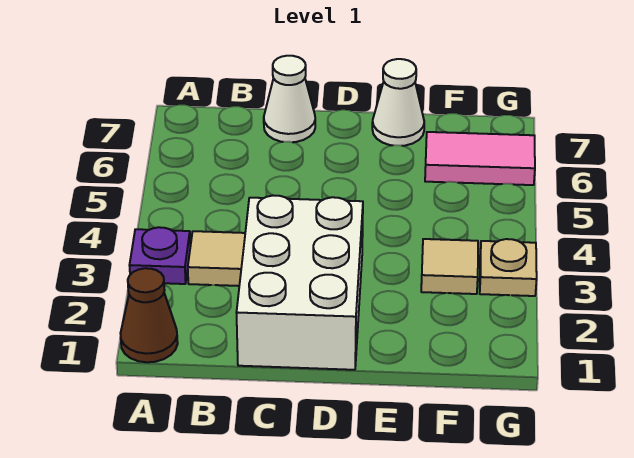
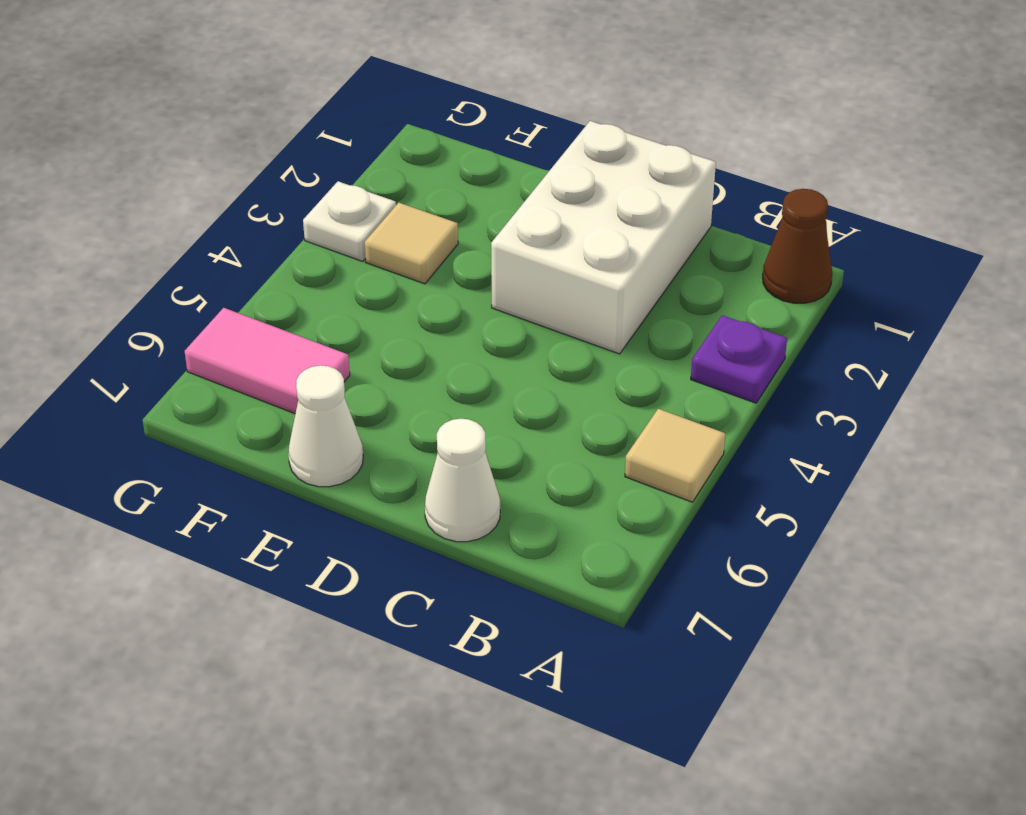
tan tile B3 level 1 -> tan tile A5 level 1
tan plate G3 level 1 -> white plate G3 level 1

